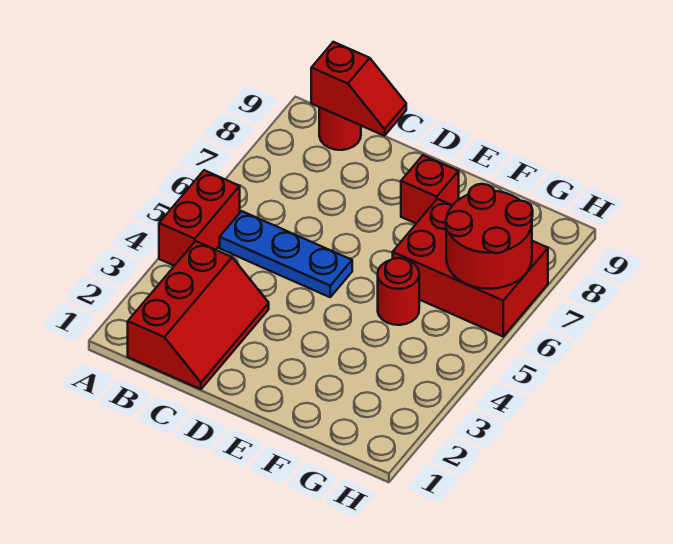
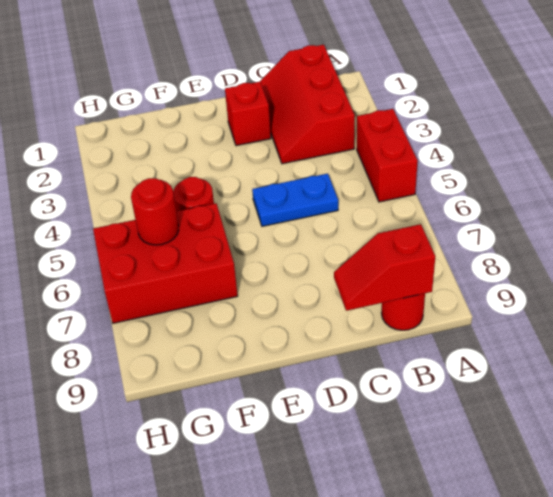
blue plate B5:D5 level 1 -> blue plate C5:D5 level 1
red brick E8 level 1 -> red brick D2 level 1
red round brick G6:H7 level 2 -> red round brick G6 level 2

